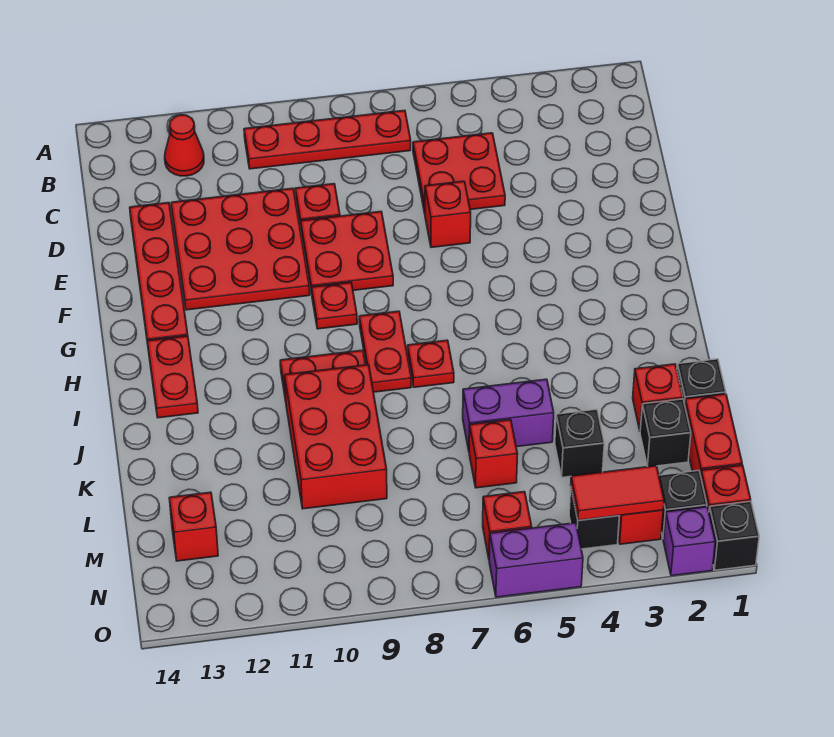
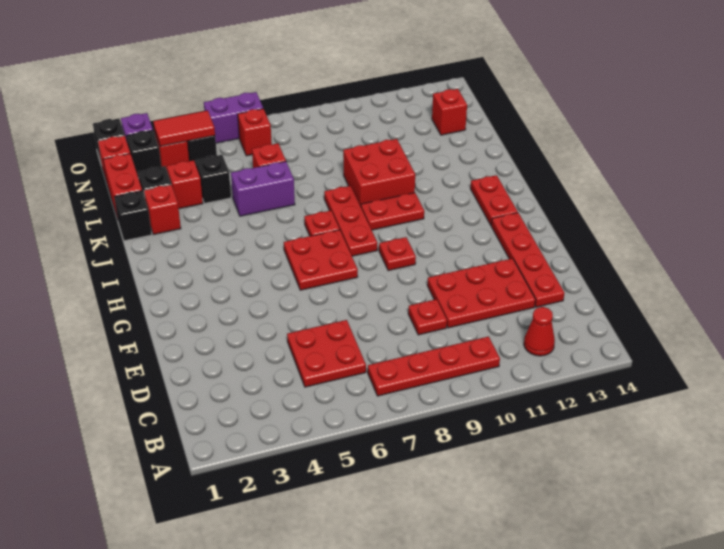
red plate D10:F12 level 1 -> red plate D10:E12 level 1
red brick E6 level 1 -> red brick L3 level 1
red plate E8:F9 level 1 -> red plate G6:H7 level 1
red plate H8:I8 level 1 -> red plate H8:J8 level 1
red brick J9:L10 level 1 -> red brick J9:K10 level 1

